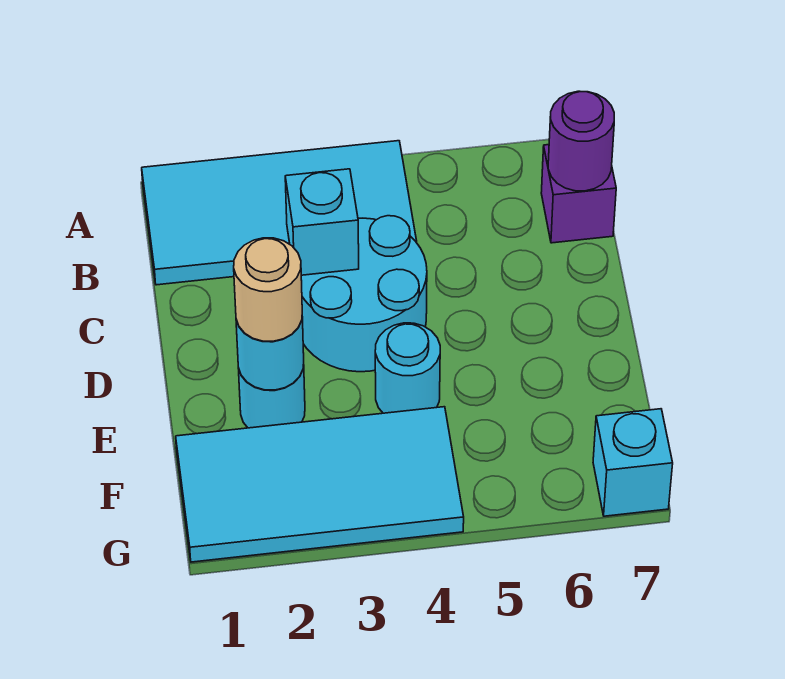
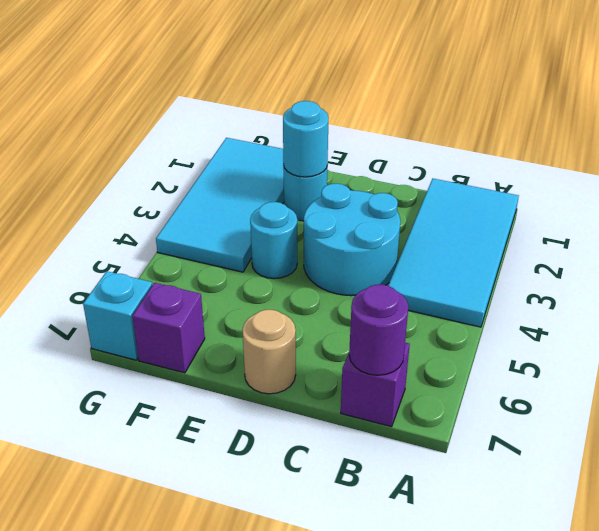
cyan brick C3 level 2 -> none
tan round brick E2 level 3 -> tan round brick D7 level 1
none -> purple brick F7 level 1

